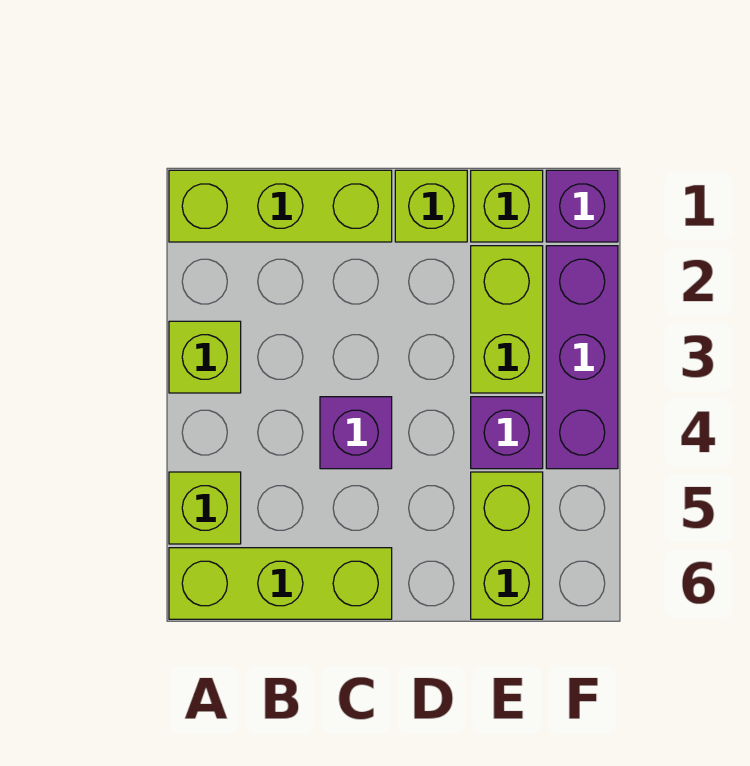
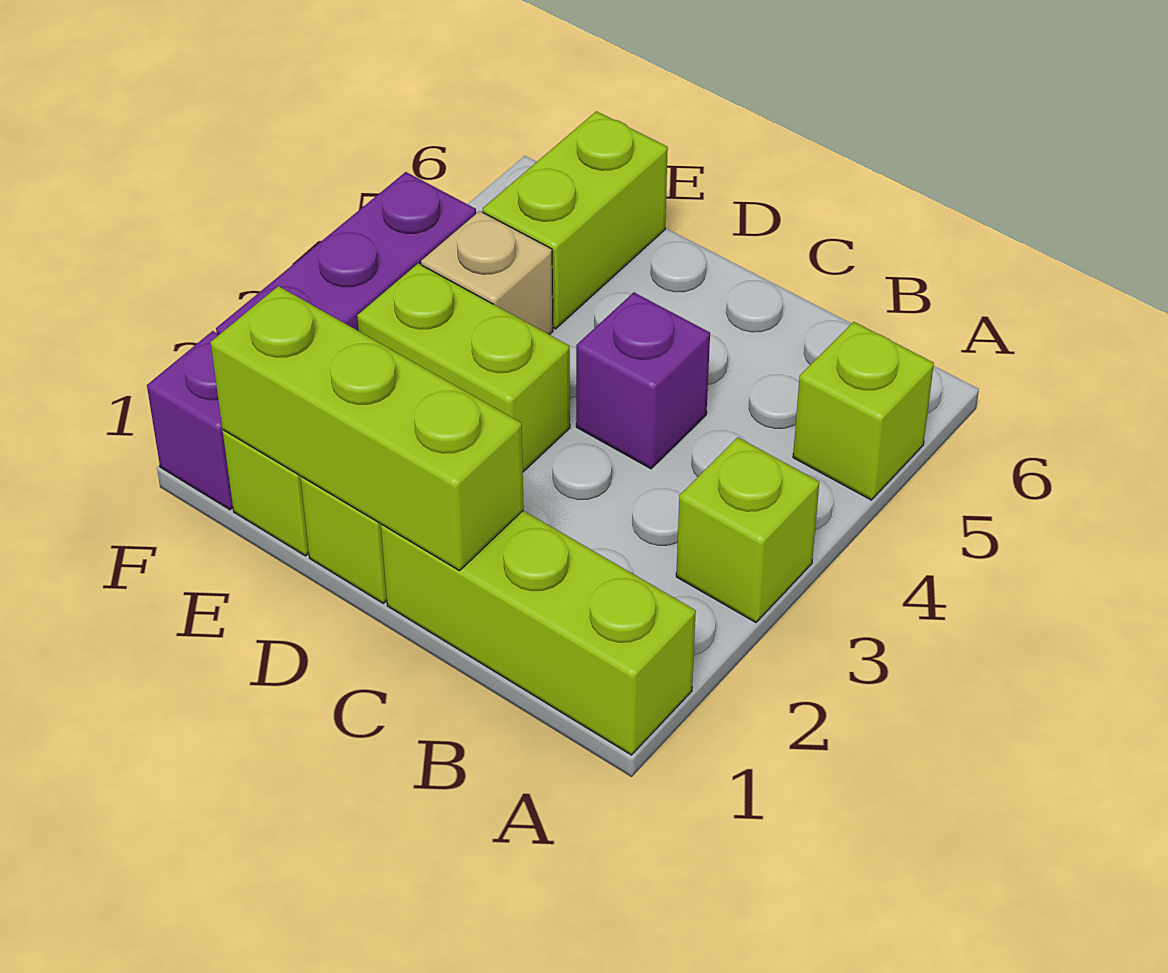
lime brick A6:C6 level 1 -> lime brick C1:E1 level 2
lime brick E2:E3 level 1 -> lime brick D3:E3 level 1
purple brick E4 level 1 -> tan brick E4 level 1

